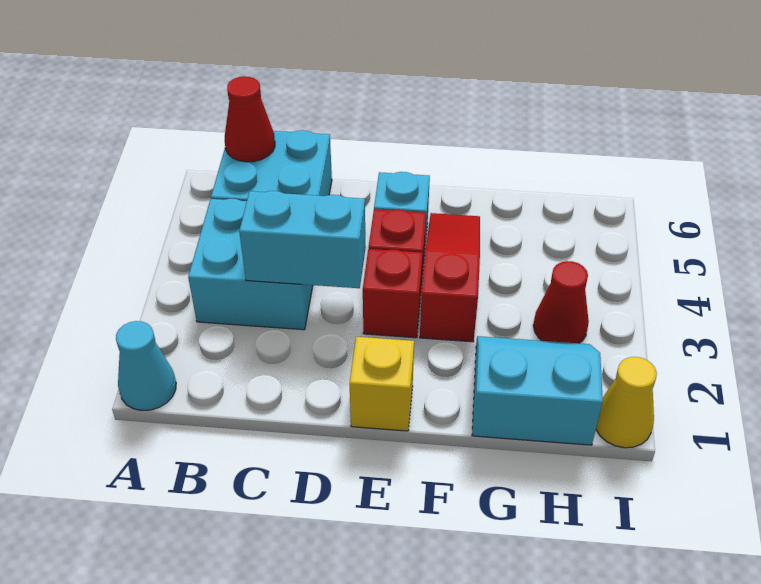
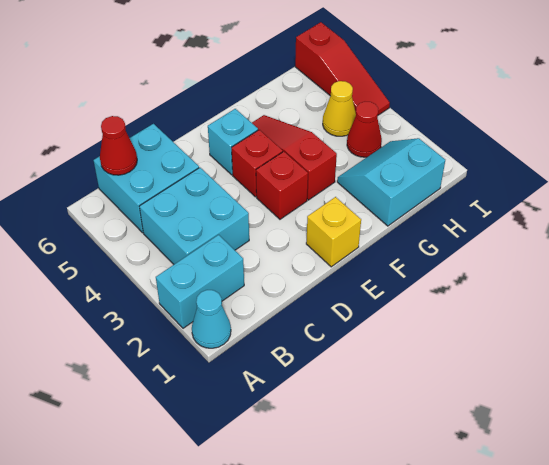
cyan brick C3:D3 level 2 -> cyan brick A2:B2 level 1
yellow cone I1 level 1 -> yellow cone H4 level 1
none -> red slope I4:I6 level 1 top 6

